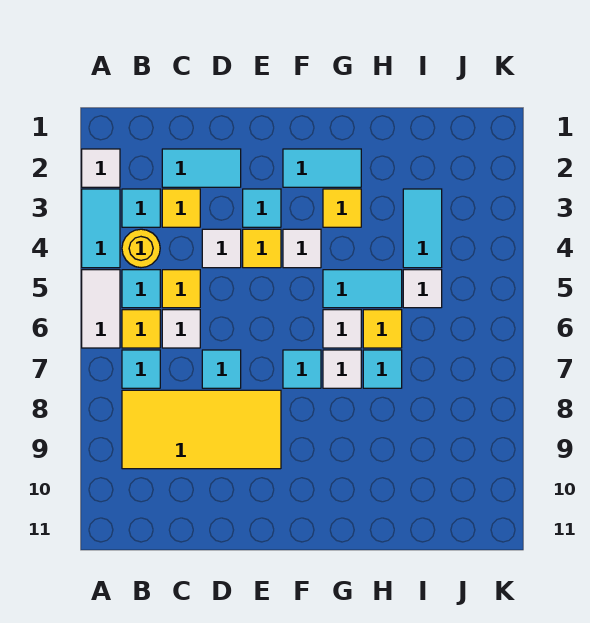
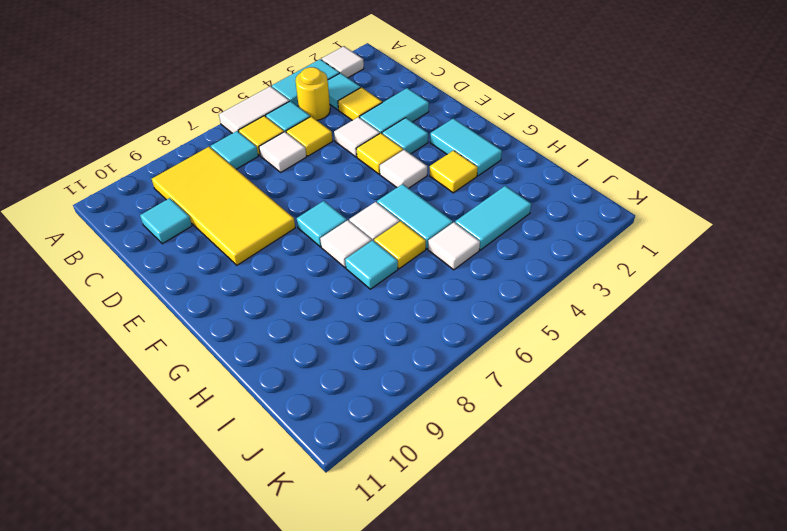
cyan tile C2:D2 level 1 -> cyan tile D2:D3 level 1
cyan tile D7 level 1 -> cyan tile C10 level 1

